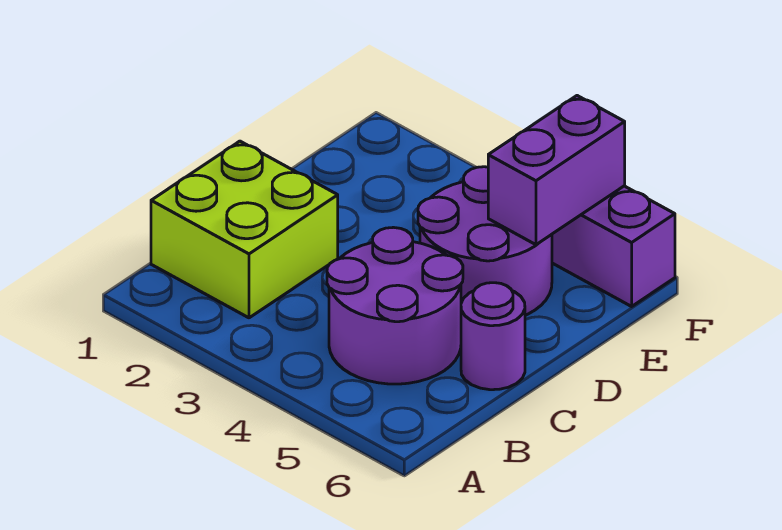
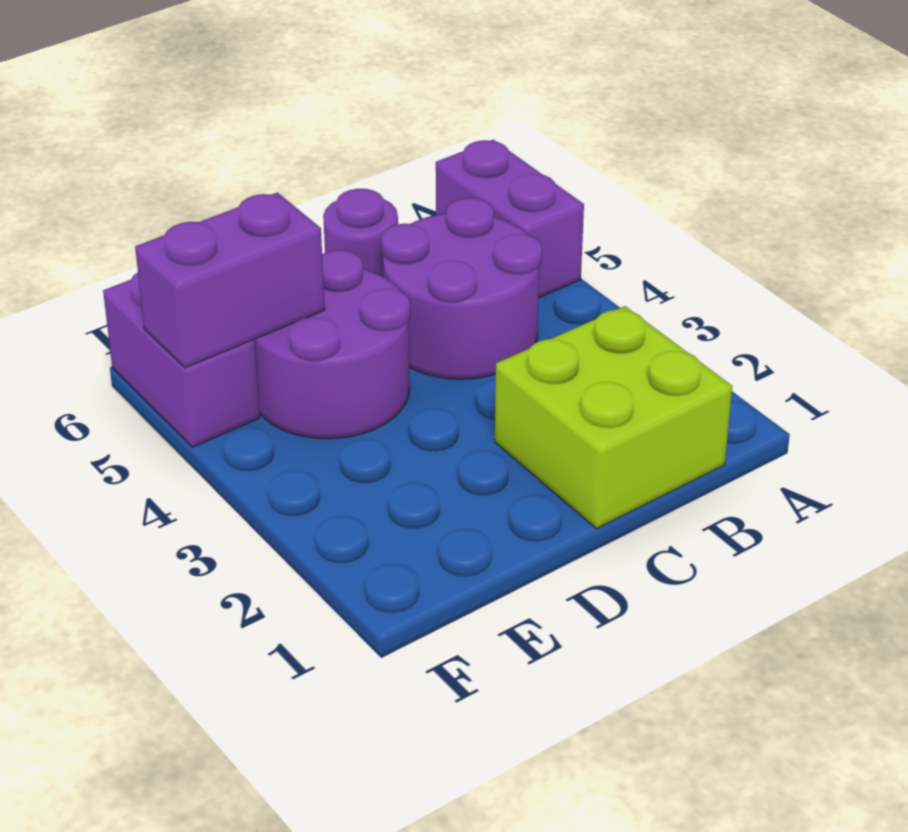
none -> purple brick A5:A6 level 1

